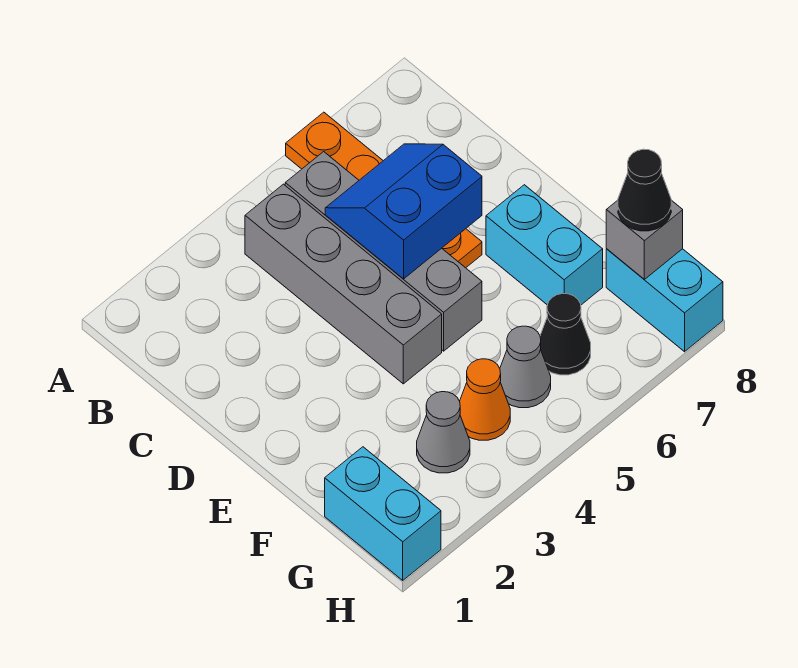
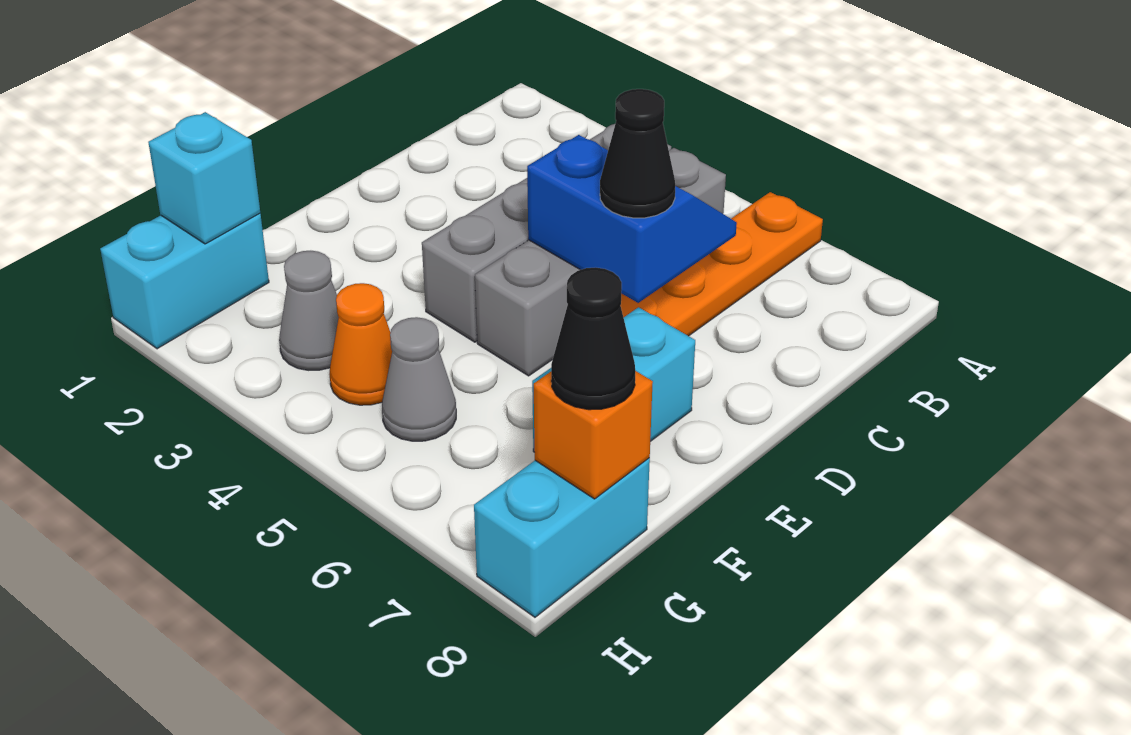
none -> cyan brick G1 level 2
black cone G6 level 1 -> black cone D6 level 3
grey brick G8 level 2 -> orange brick G8 level 2

